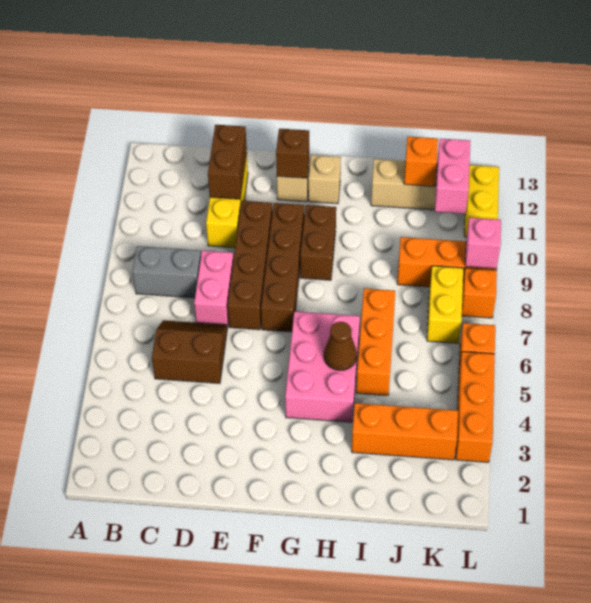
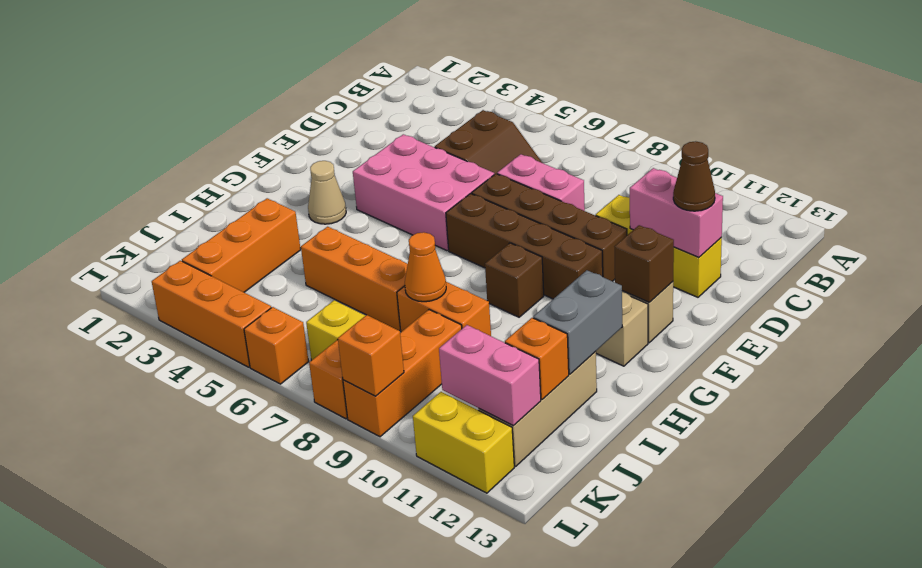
grey brick B8:C8 level 1 -> grey brick H12:I12 level 2
brown brick D11:D12 level 2 -> pink brick D11:D12 level 2
none -> tan cone G3 level 1
pink brick G4:H6 level 1 -> pink brick E4:F6 level 1
brown brick G9:G10 level 1 -> brown brick G9 level 1
brown cone H5 level 2 -> brown cone D12 level 3
none -> orange brick I8:I9 level 1
none -> orange cone I8 level 2
pink brick L9 level 2 -> orange brick L9 level 2

